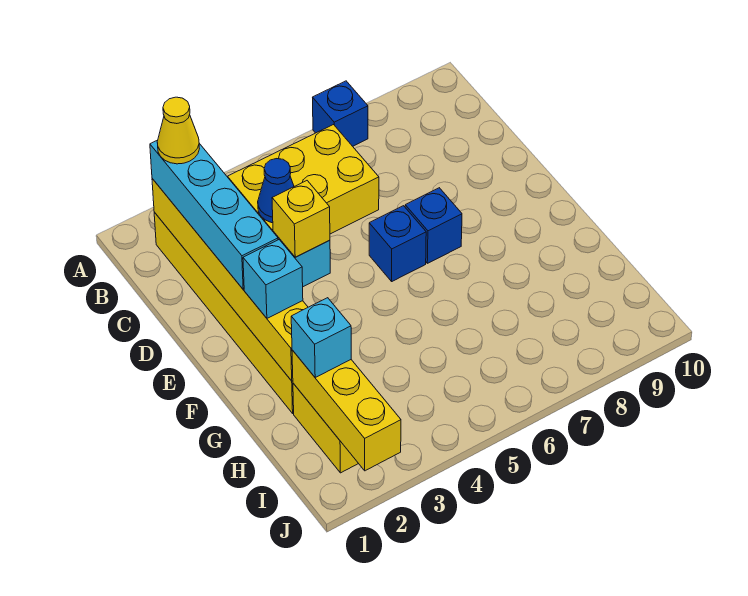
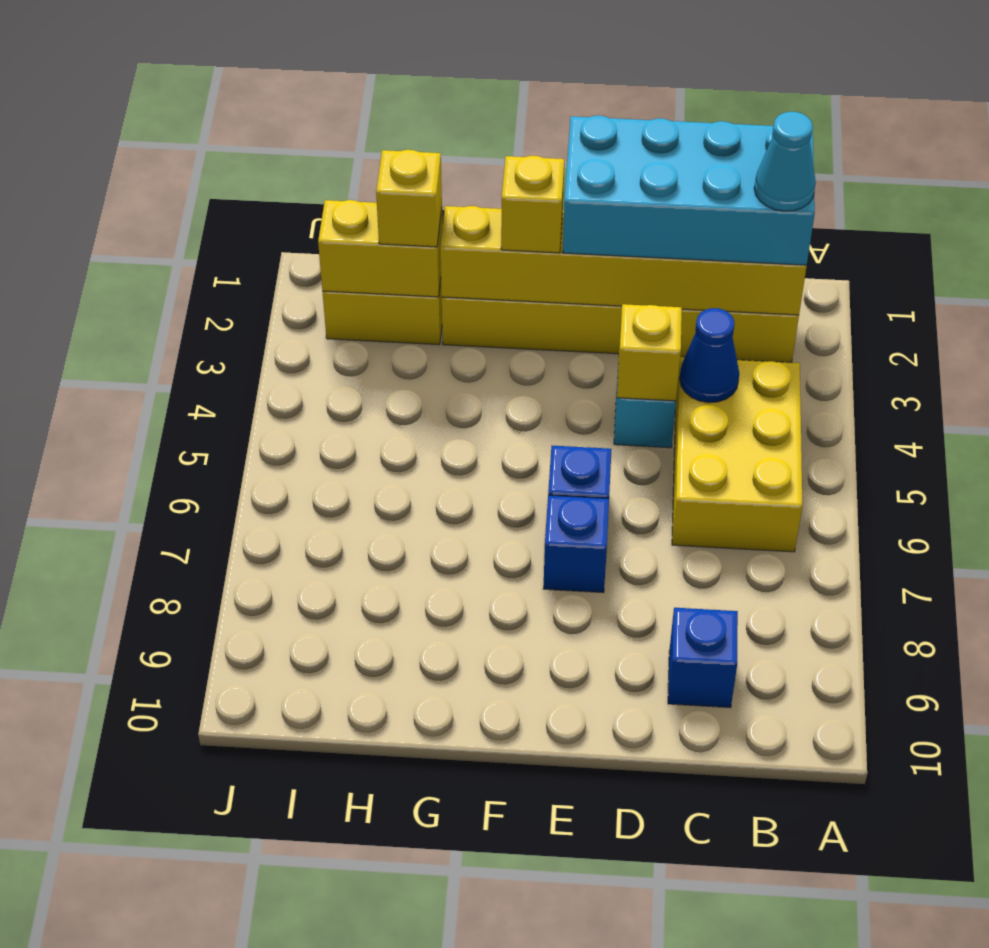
blue brick A7 level 1 -> blue brick C9 level 1
cyan brick B2:E2 level 3 -> cyan brick B1:E2 level 3
yellow cone B2 level 4 -> cyan cone B2 level 4
cyan brick F2 level 3 -> yellow brick F2 level 3
yellow brick H2:J2 level 2 -> yellow brick H2:I2 level 2
cyan brick H2 level 3 -> yellow brick H2 level 3

